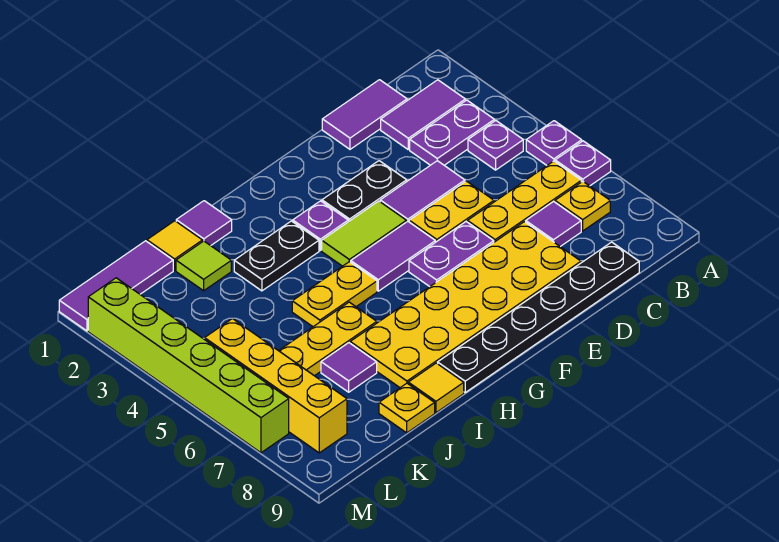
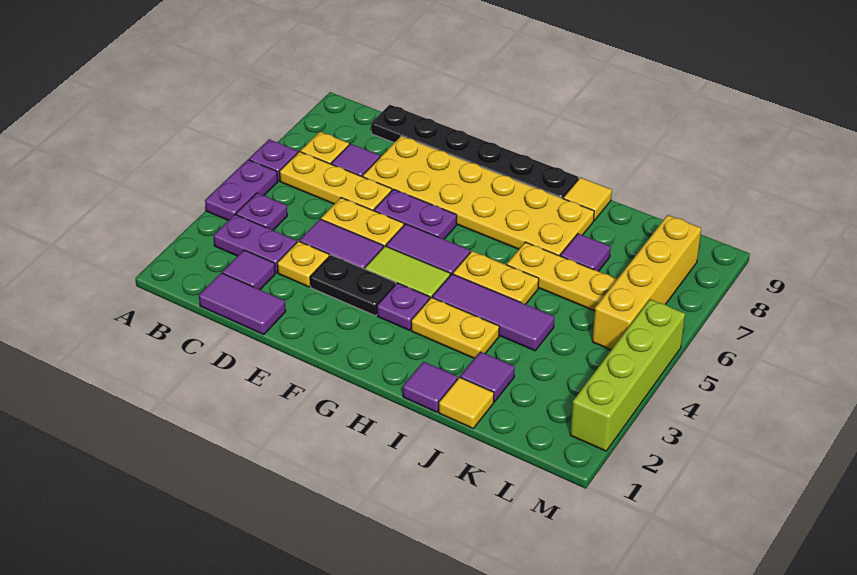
purple plate A5 level 1 -> purple plate A4:A5 level 1
purple tile B2:C2 level 1 -> purple tile C2 level 1
black plate H3:I3 level 1 -> yellow plate H3:I3 level 1
lime tile J2 level 1 -> purple tile J2 level 1
yellow plate J9 level 1 -> yellow plate D3 level 1
purple tile K1:M1 level 1 -> purple tile H4:J4 level 1
lime brick M2:M7 level 1 -> lime brick M2:M5 level 1

